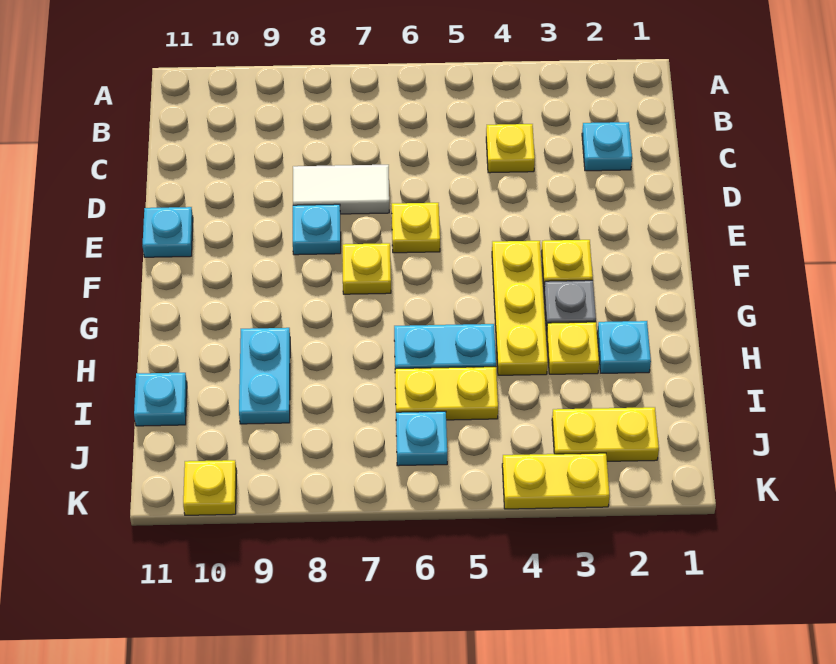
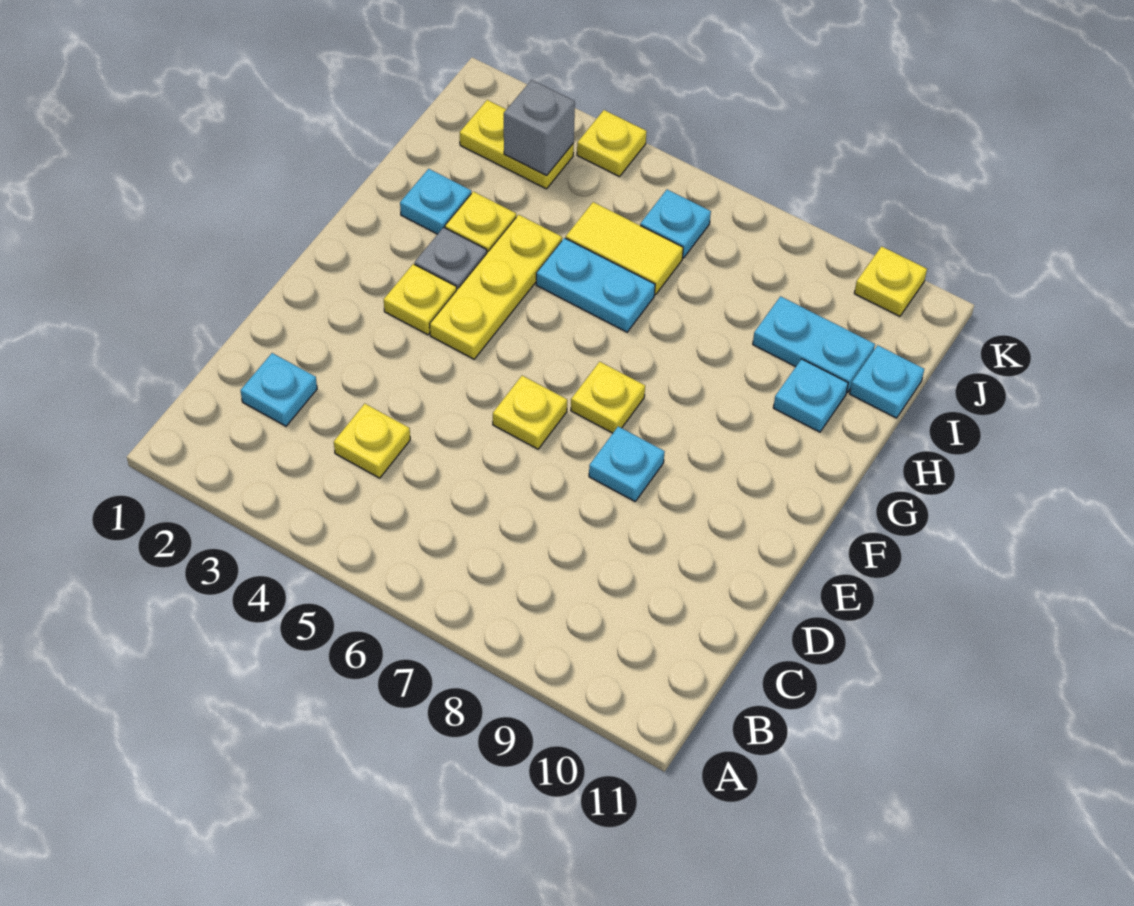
white tile D7:D8 level 1 -> none
cyan plate E11 level 1 -> cyan plate H10 level 1
cyan plate H9:I9 level 1 -> cyan plate I9:I10 level 1
yellow plate I5:I6 level 1 -> yellow tile I5:I6 level 1
none -> grey brick J3 level 2
yellow plate K3:K4 level 1 -> yellow plate K4 level 1

